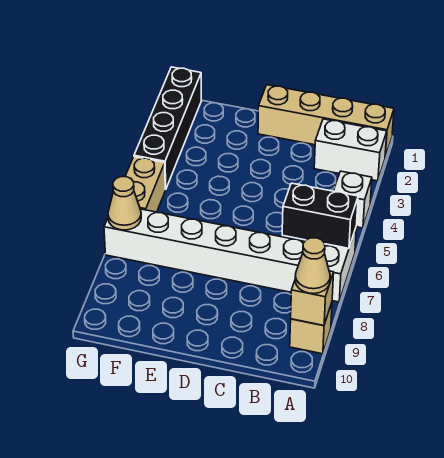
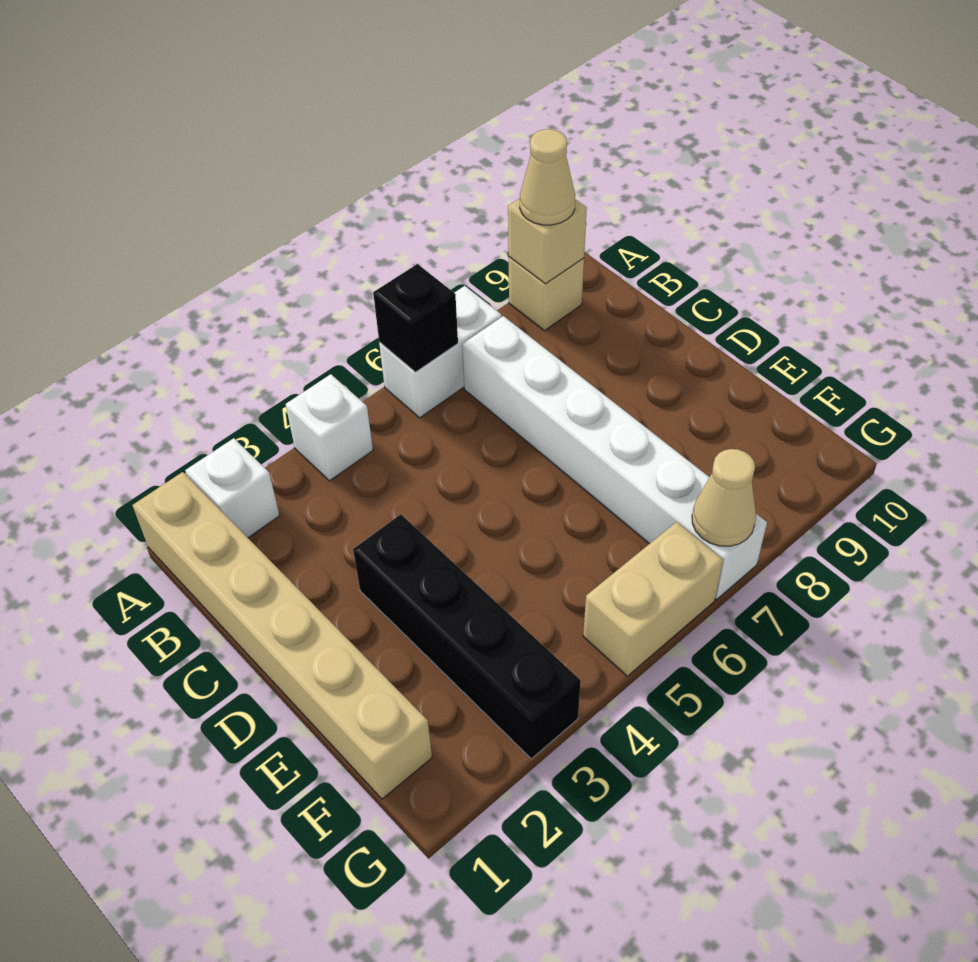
tan brick A1:D1 level 1 -> tan brick A1:F1 level 1
white brick A2:B2 level 1 -> white brick A2 level 1
black brick A6:B6 level 2 -> black brick A6 level 2
black brick G1:G4 level 1 -> black brick D3:G3 level 1

